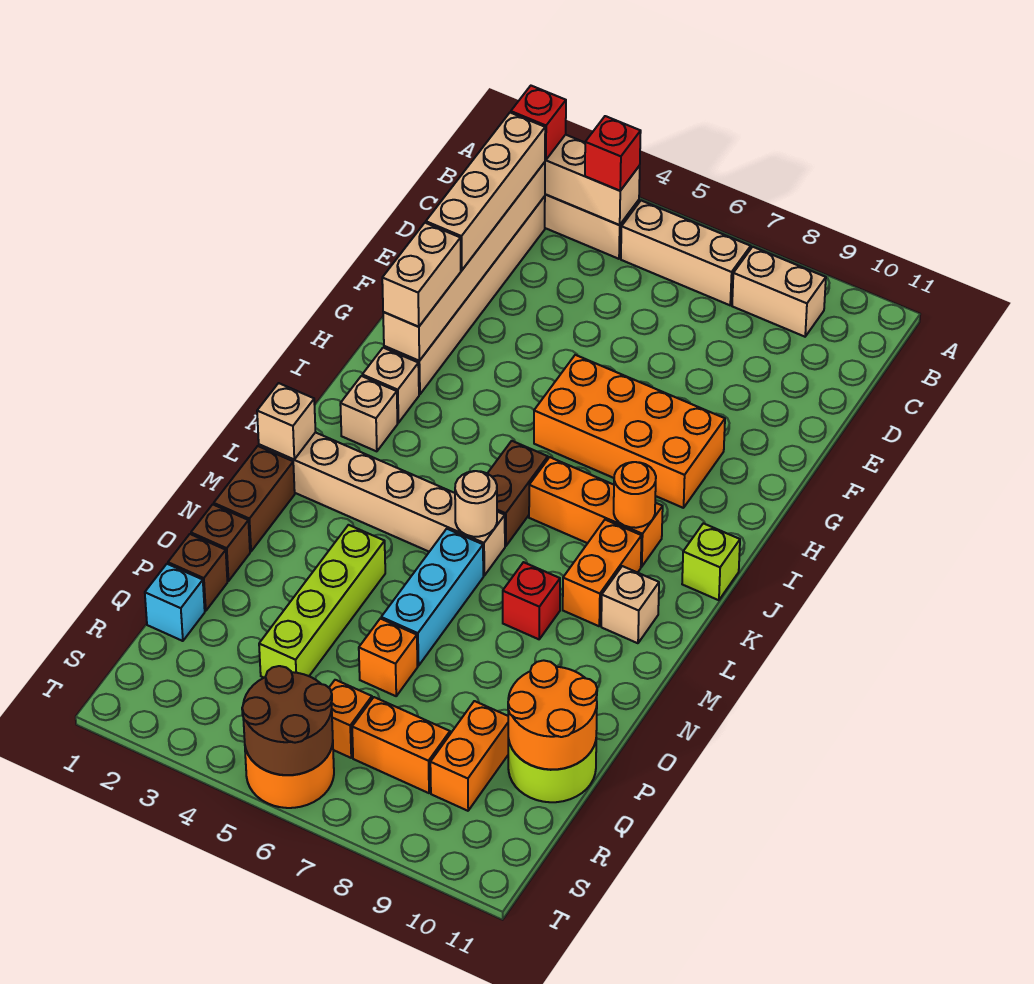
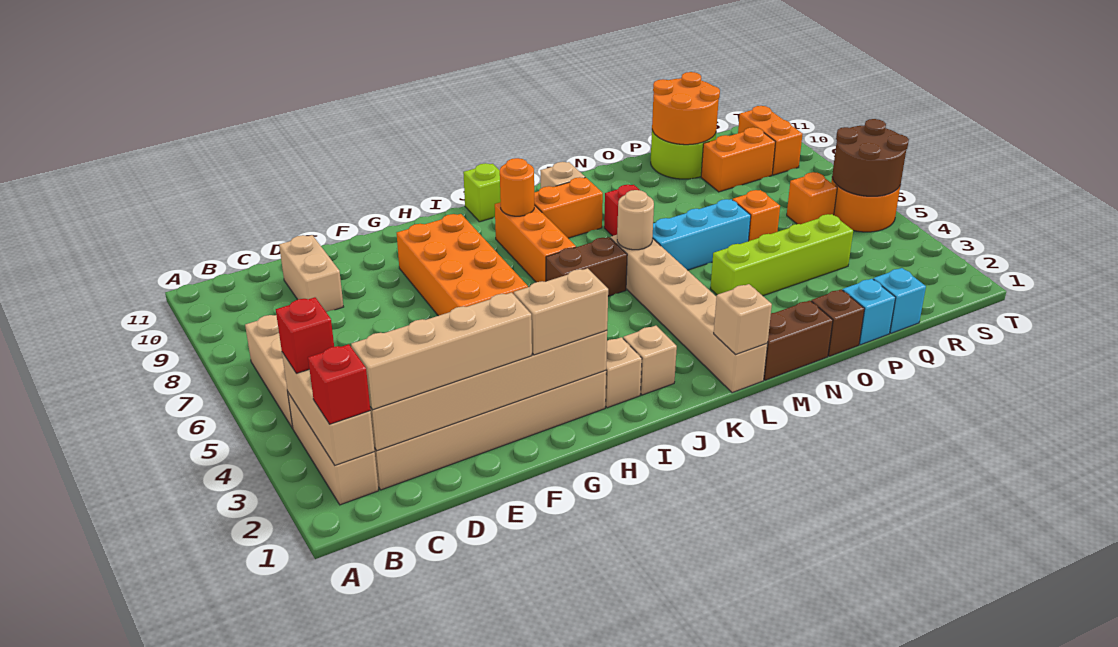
tan brick B8:B9 level 1 -> tan brick D9:D10 level 1
brown brick P1 level 1 -> cyan brick P1 level 1
orange brick R7:R8 level 1 -> orange brick S9:S10 level 1

